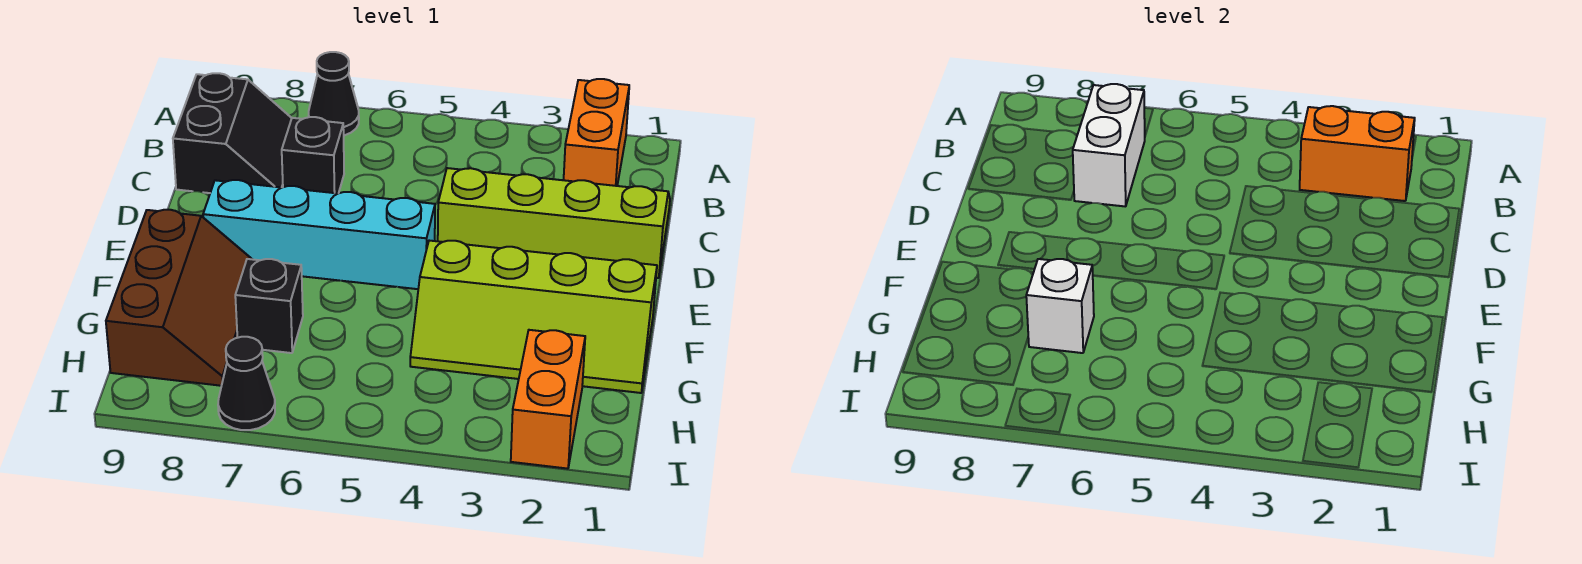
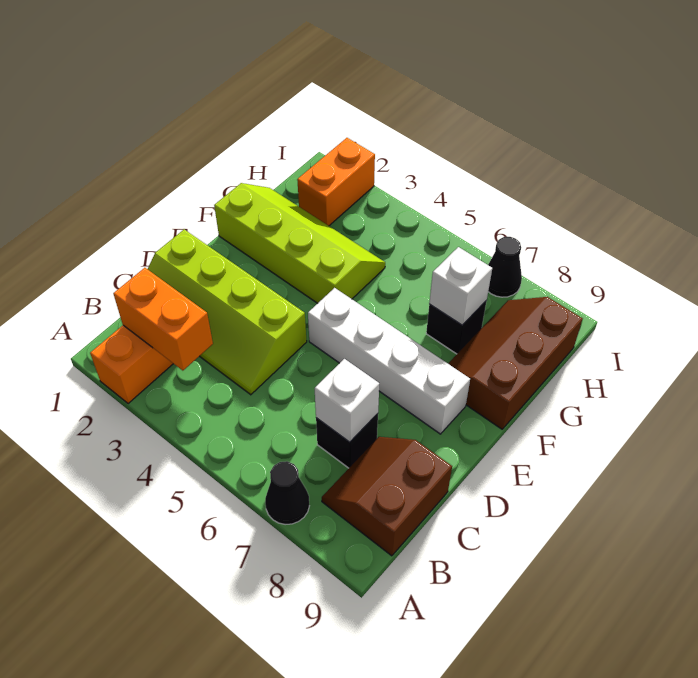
white brick B7:C7 level 2 -> white brick C7 level 2
black slope B8:C9 level 1 top 9 -> brown slope B8:C9 level 1 top 9
cyan brick E5:E8 level 1 -> white brick E5:E8 level 1

